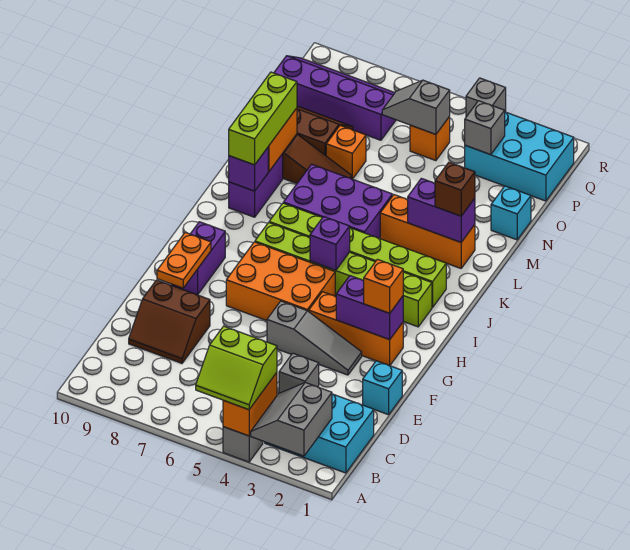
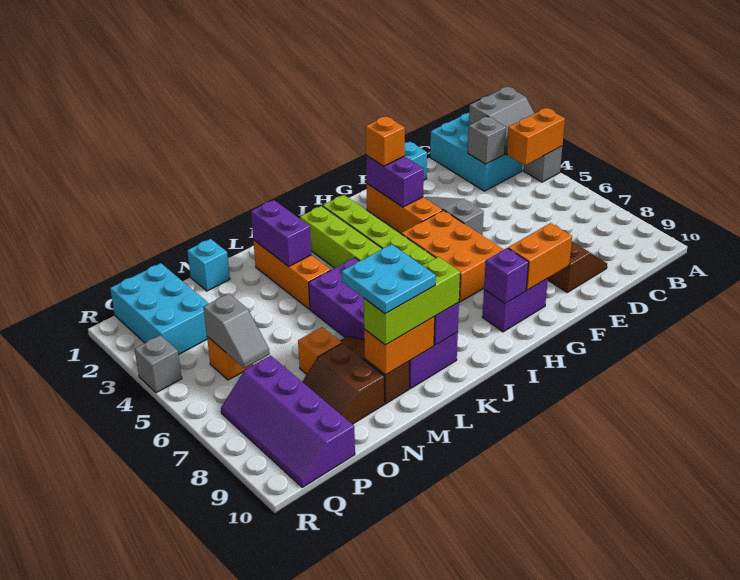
lime slope A4:B5 level 3 top B -> none
orange plate F9:G9 level 2 -> orange brick F9:G9 level 2
purple brick I5 level 2 -> purple brick H9 level 2
brown brick L2 level 3 -> none
none -> cyan plate L8:M9 level 4
grey brick P3 level 2 -> none

